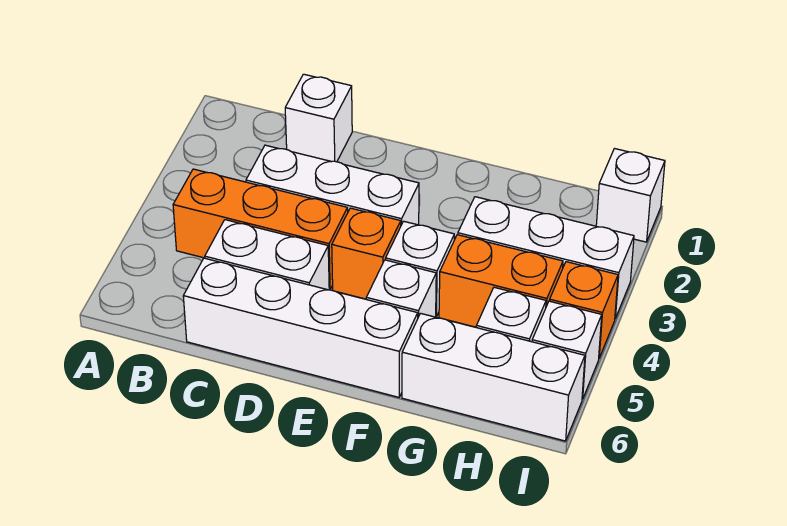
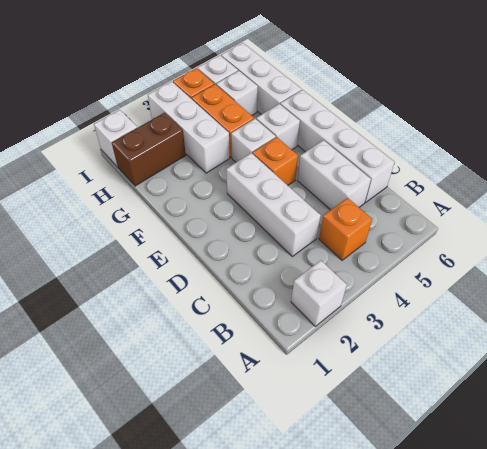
orange brick B4:D4 level 1 -> orange brick B4 level 1
white brick C1 level 1 -> white brick A2 level 1
none -> brown brick H1:H2 level 1

